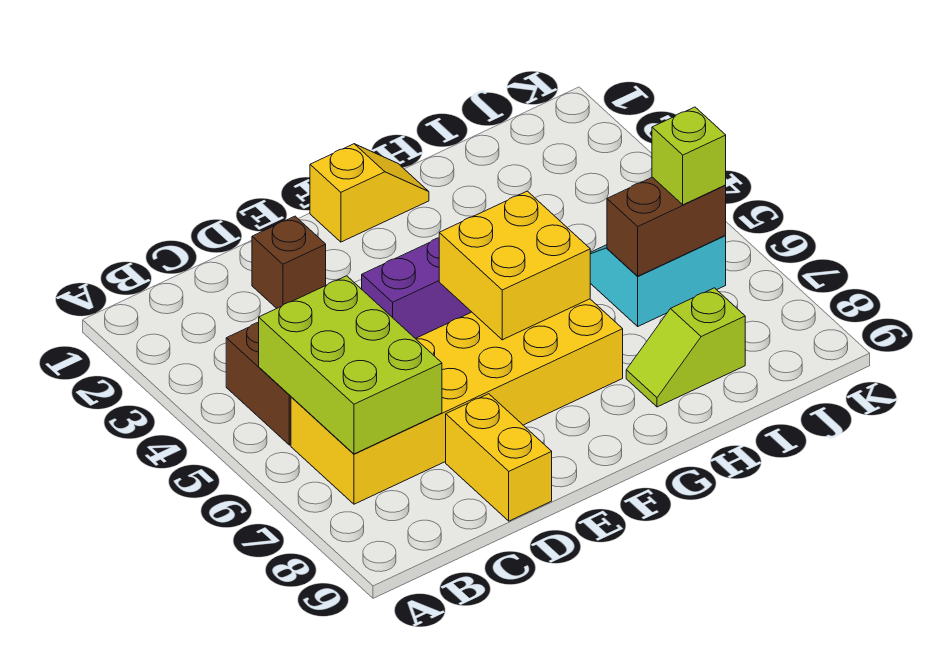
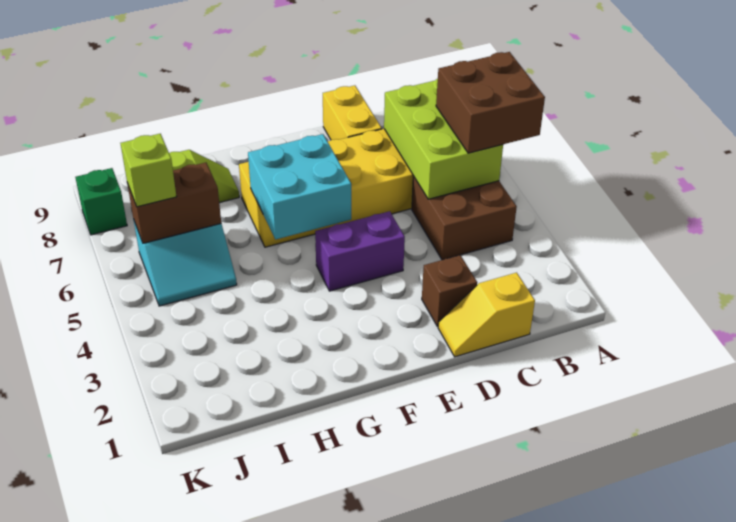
none -> brown brick A5:B6 level 3
yellow slope F1:G1 level 1 top F -> yellow slope C1:D1 level 1 top C
yellow brick F5:G6 level 2 -> cyan brick F5:G6 level 2
none -> green brick K8 level 1

